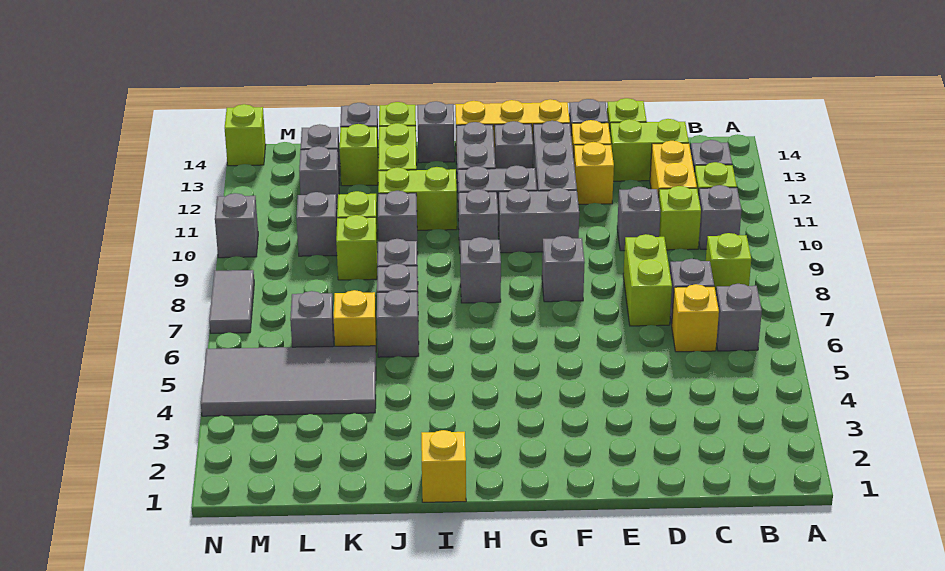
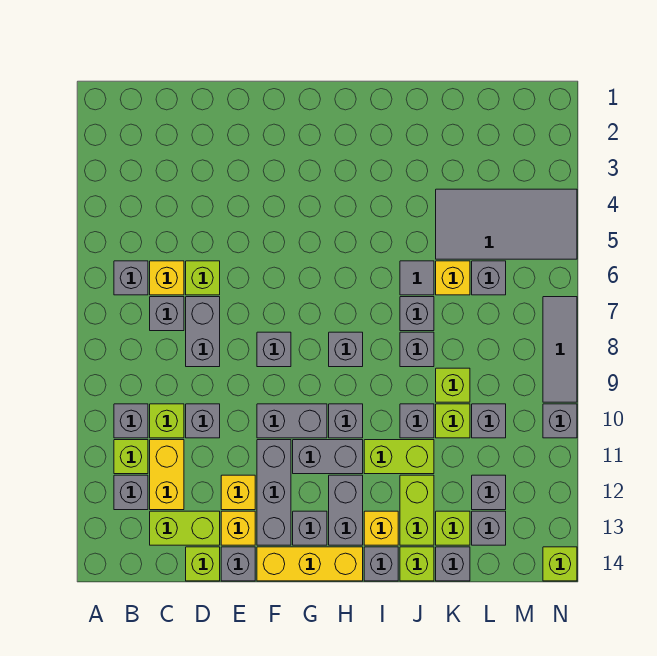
lime brick B8 level 1 -> lime brick D6 level 1
lime brick D7:D8 level 1 -> grey brick D7:D8 level 1
yellow brick I1 level 1 -> yellow brick I13 level 1
grey brick J6 level 1 -> grey tile J6 level 1
grey tile N7:N8 level 1 -> grey tile N7:N9 level 1

